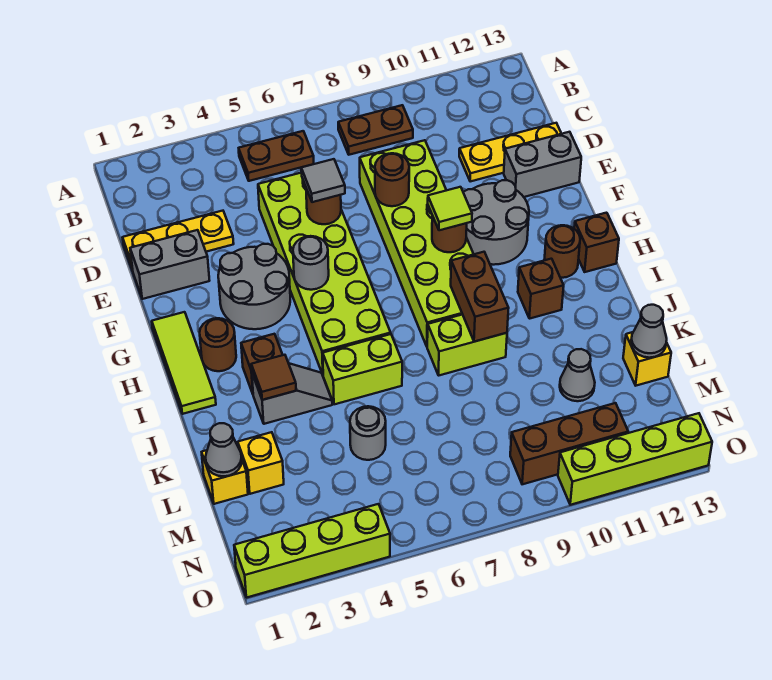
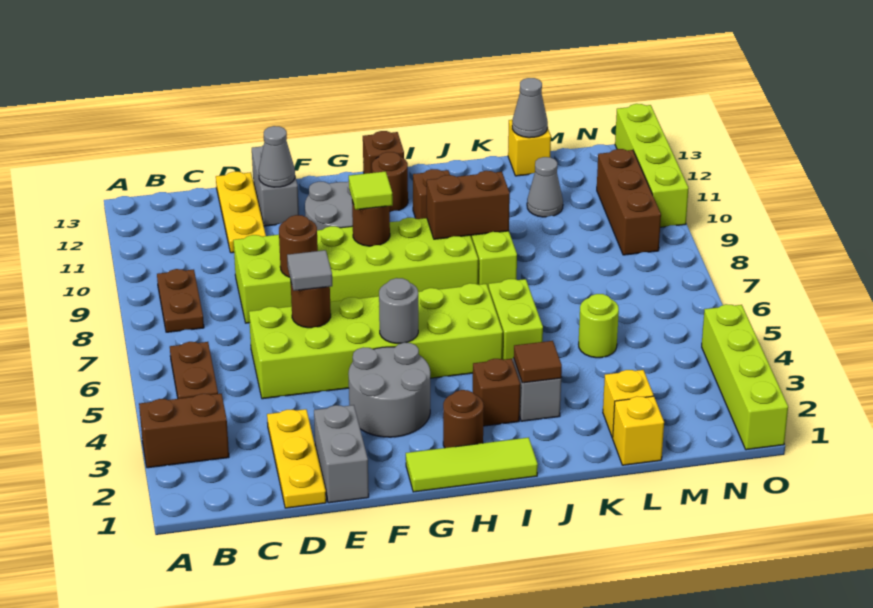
none -> brown brick A3:B3 level 1
grey cone L1 level 2 -> grey cone E12 level 2
grey round brick L5 level 1 -> lime round brick L5 level 1

